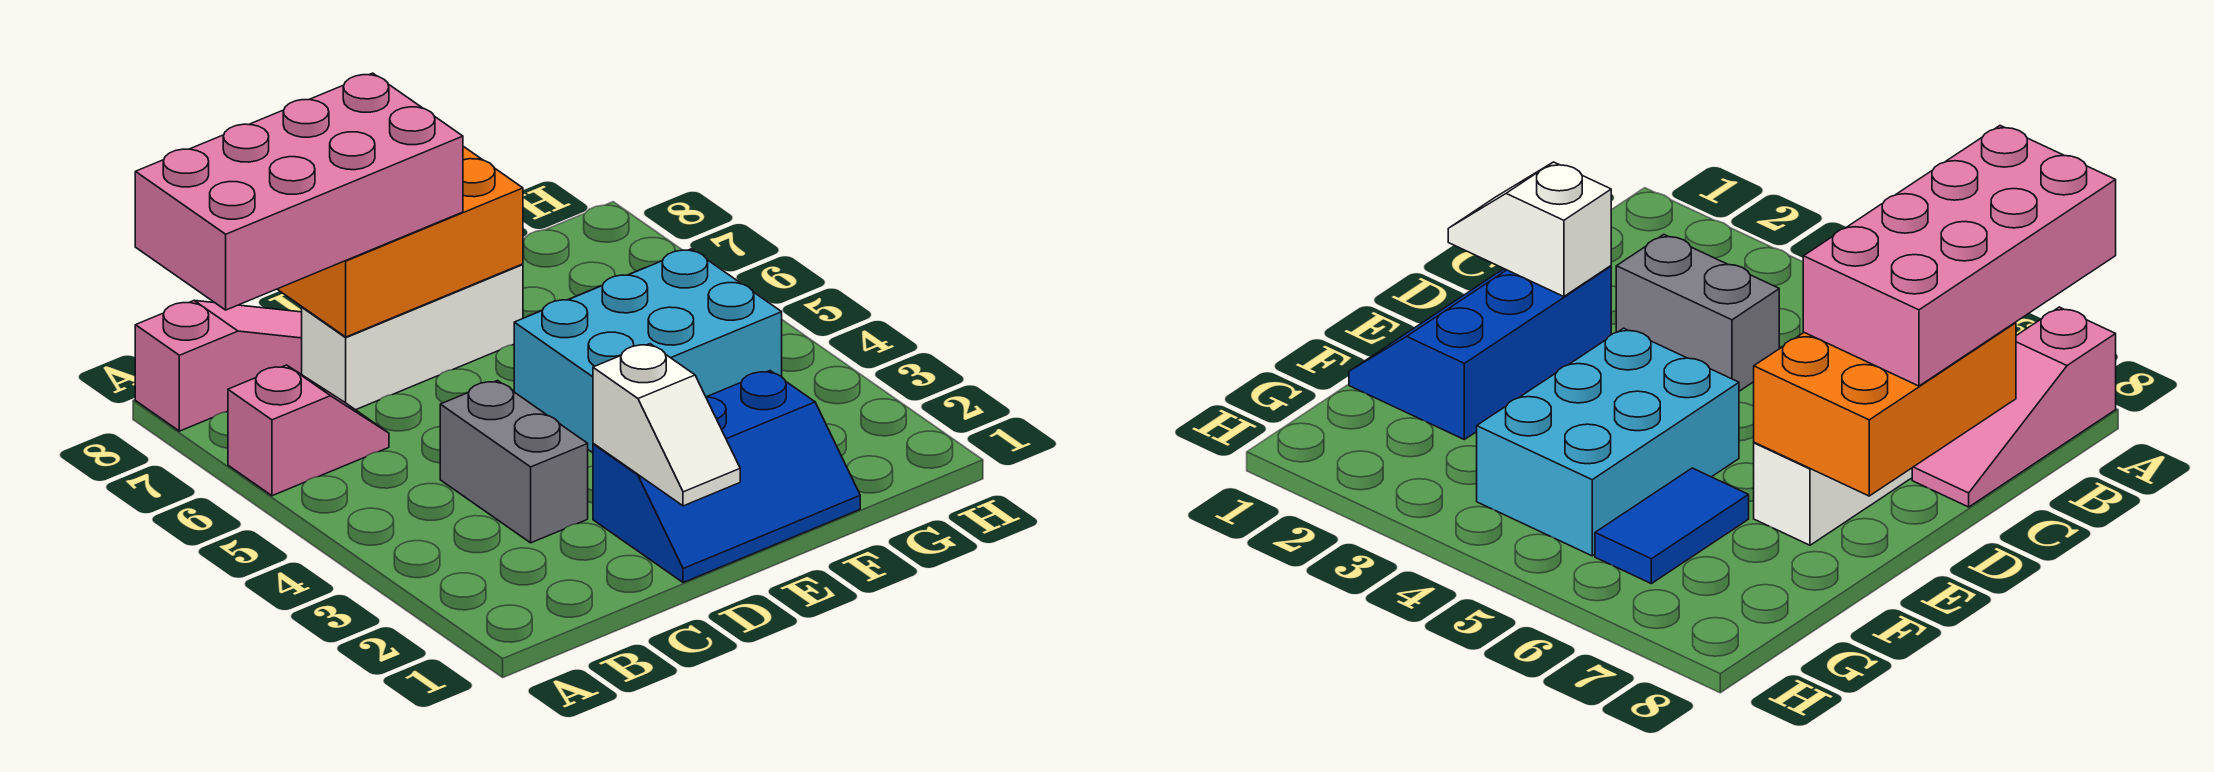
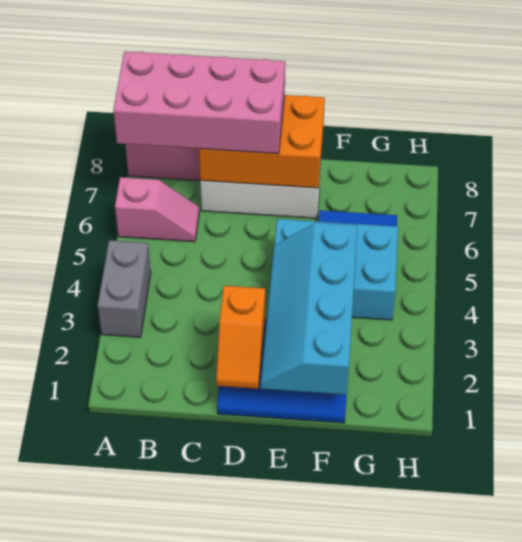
grey brick C3:C4 level 1 -> grey brick A3:A4 level 1
white slope D1:D2 level 2 top 2 -> orange slope D1:D2 level 2 top 2
none -> cyan slope E1:F4 level 2 top F

